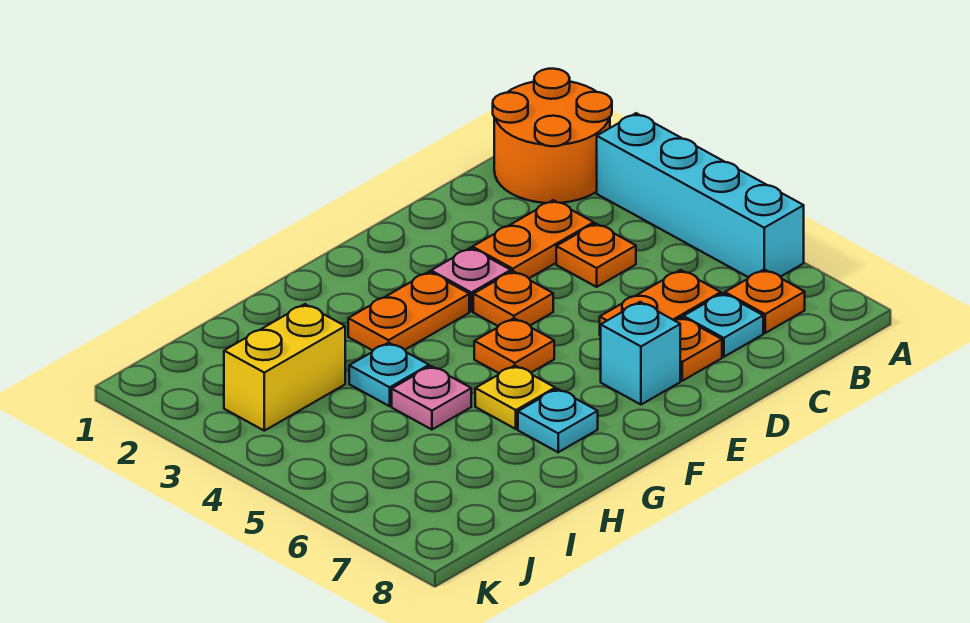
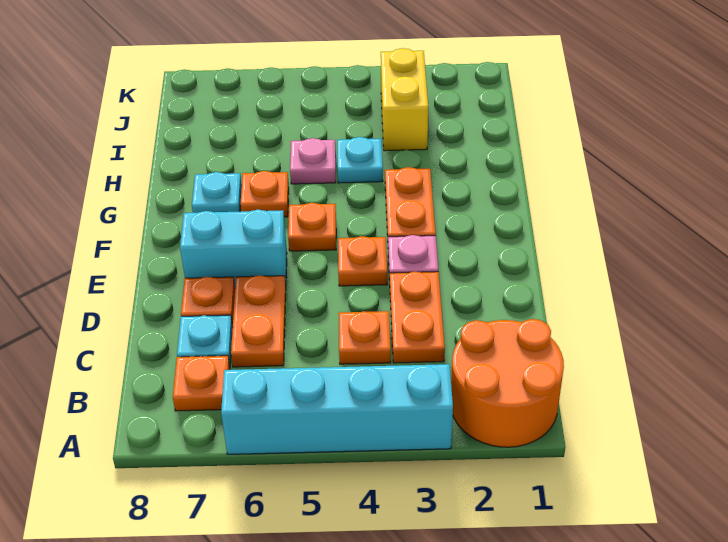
cyan brick E7 level 1 -> cyan brick E6:E7 level 1
yellow plate G6 level 1 -> orange plate G6 level 1

